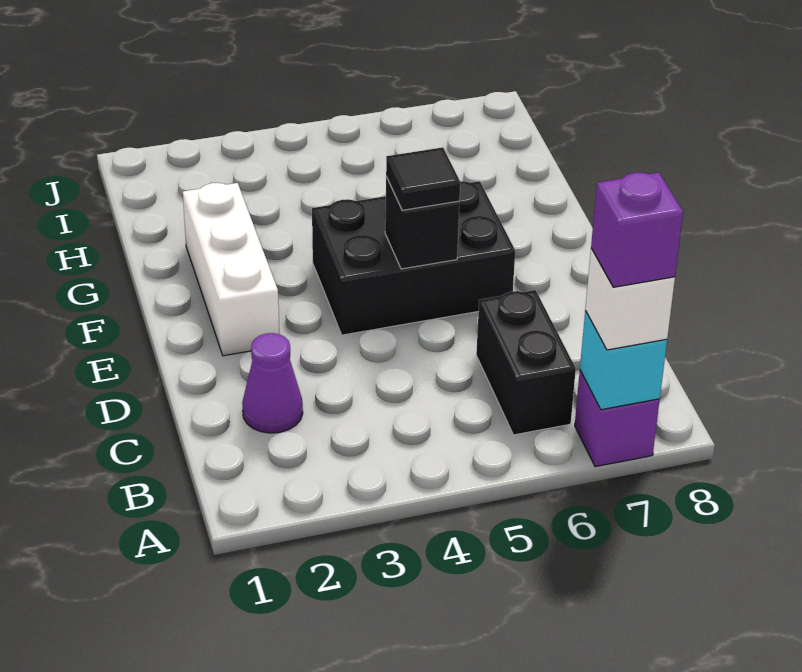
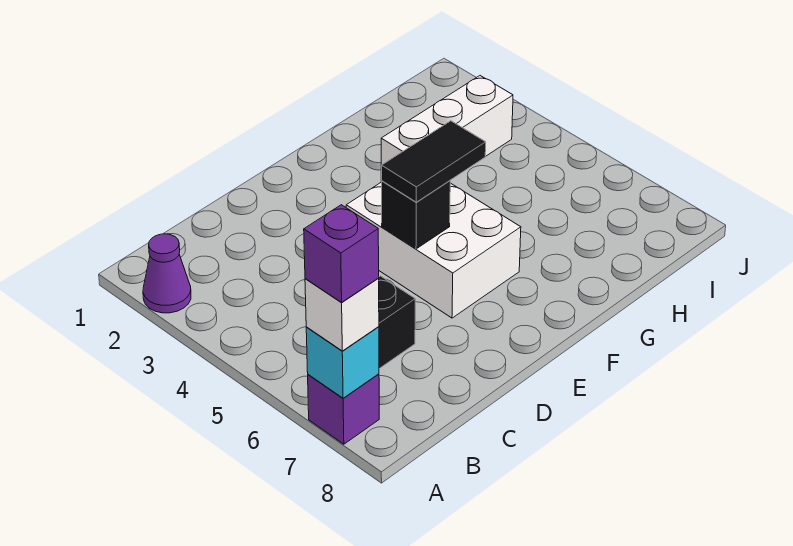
purple cone C2 level 1 -> purple cone A2 level 1
white brick E2:G2 level 1 -> white brick G3:I3 level 1
black brick E4:F6 level 1 -> white brick E4:F6 level 1
black tile E5 level 3 -> black tile E5:F5 level 3

